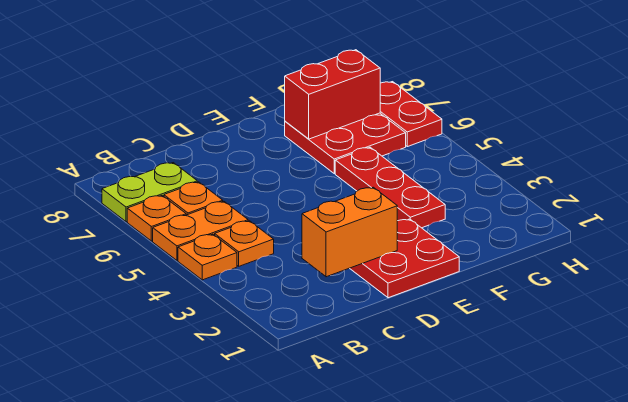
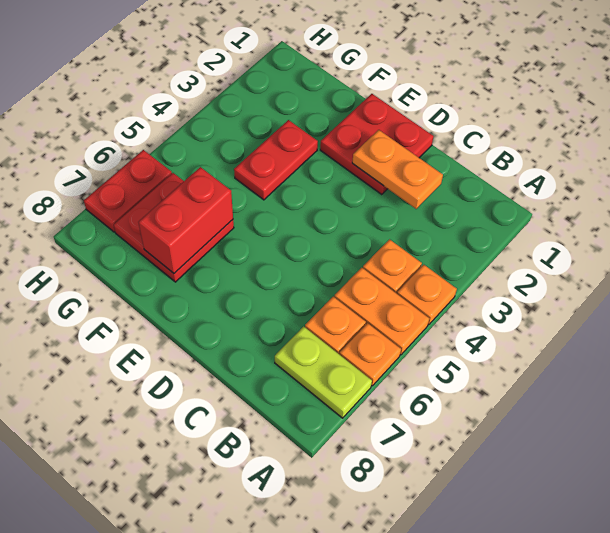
orange brick C2:D2 level 2 -> orange plate C2:D2 level 2
red plate F3:F5 level 1 -> red plate F3:F4 level 1
red brick F7:G7 level 2 -> red brick F6:F7 level 2

